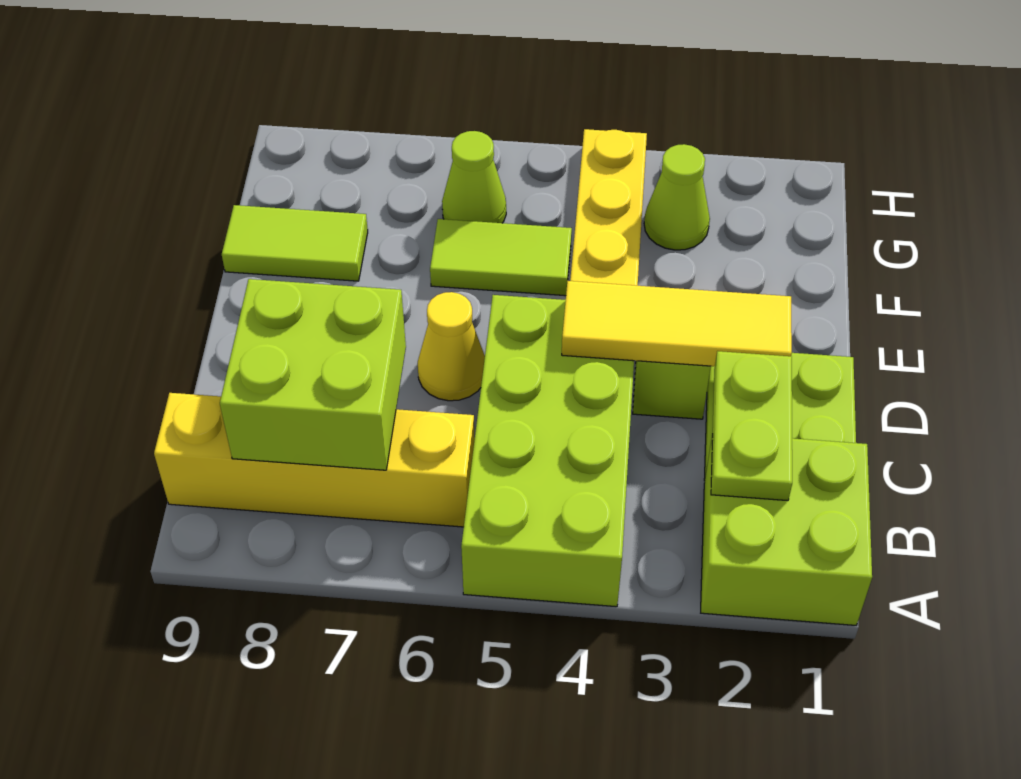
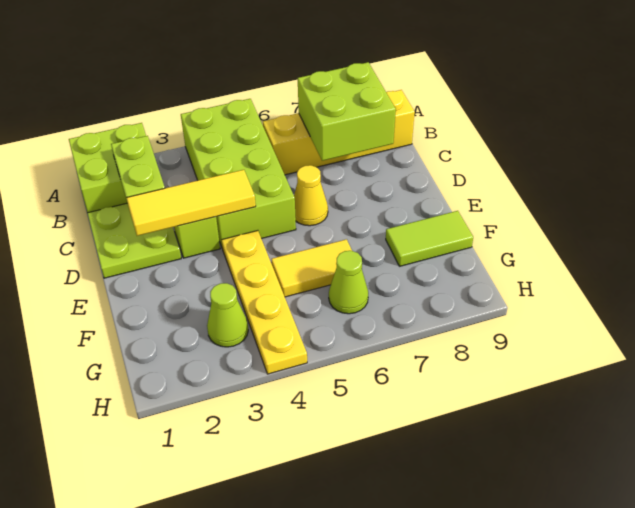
lime tile F5:F6 level 1 -> yellow tile F5:F6 level 1

